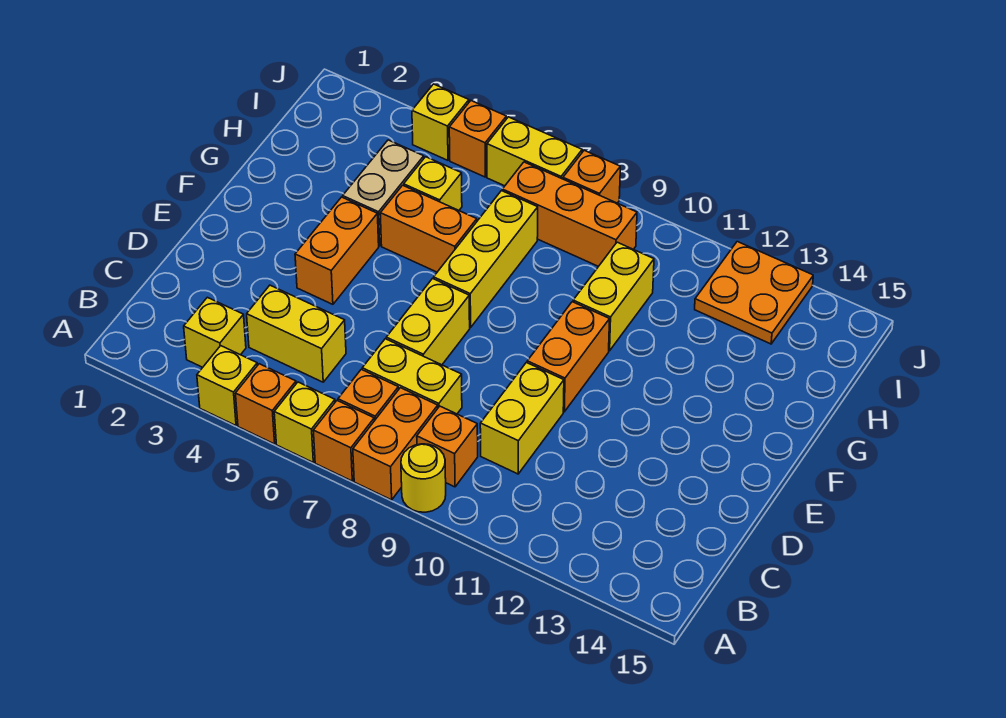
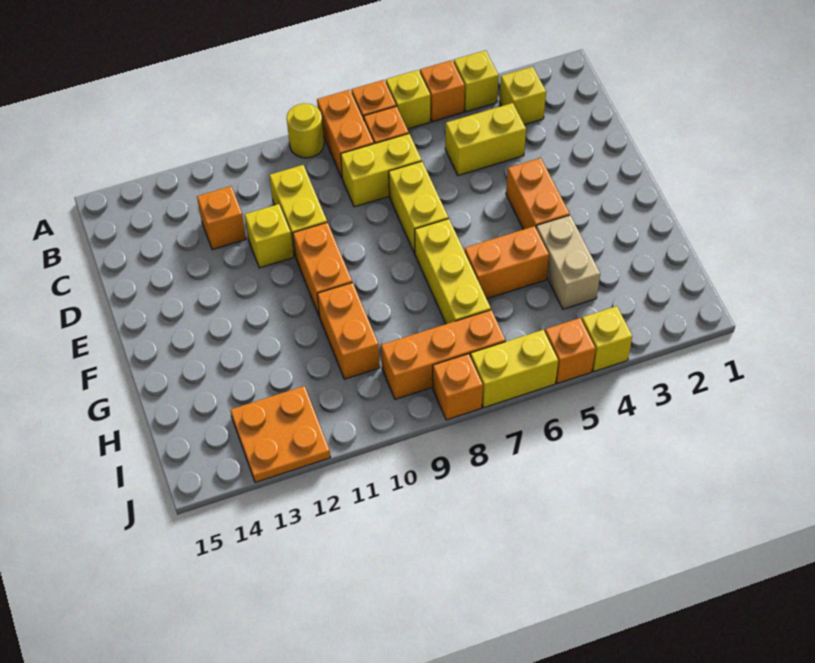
orange brick B9 level 1 -> orange brick C12 level 1
yellow brick G10:H10 level 1 -> orange brick G10:H10 level 1
yellow brick H5 level 1 -> yellow brick D11 level 1

